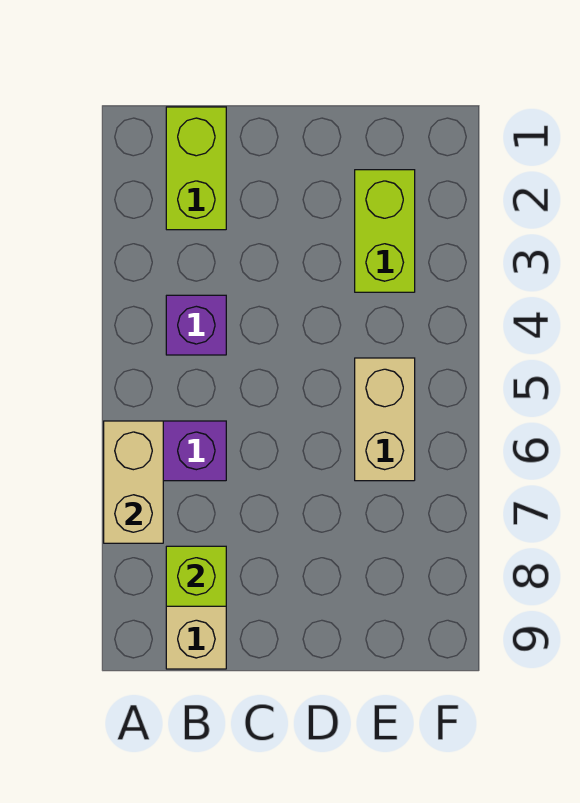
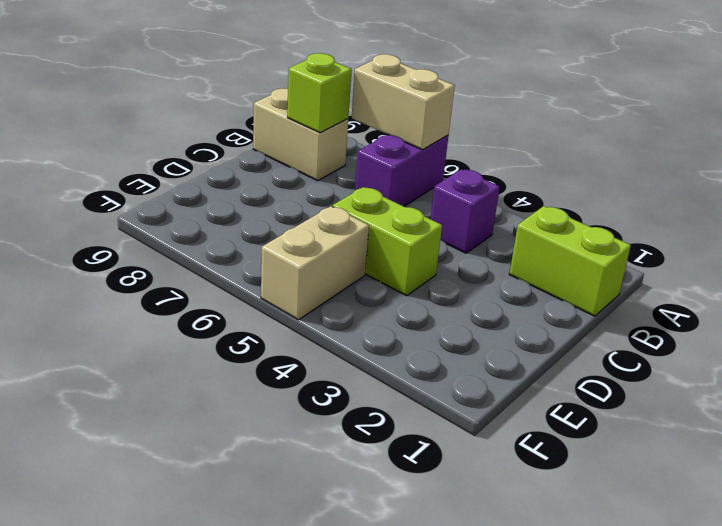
lime brick E2:E3 level 1 -> lime brick D4:D5 level 1
tan brick E5:E6 level 1 -> tan brick E5:F5 level 1

